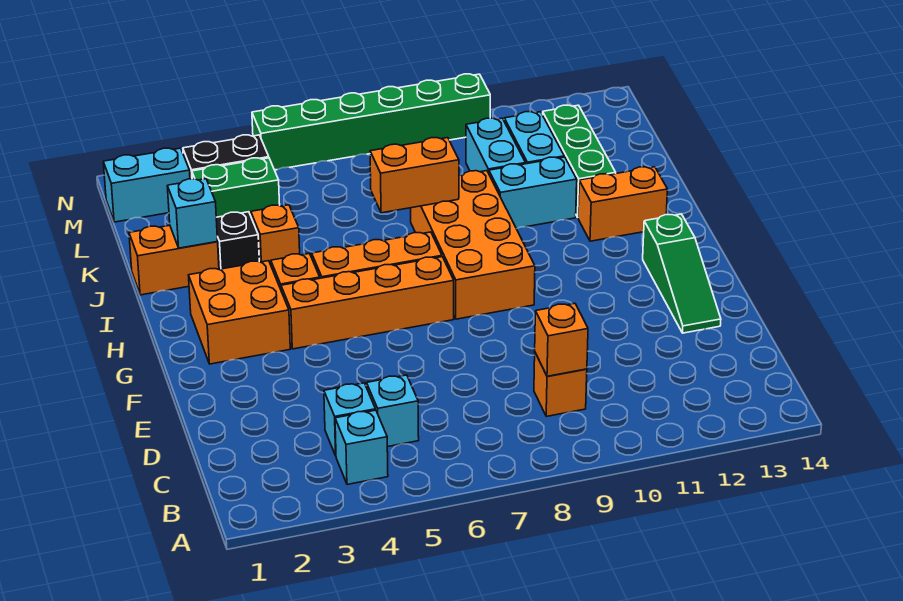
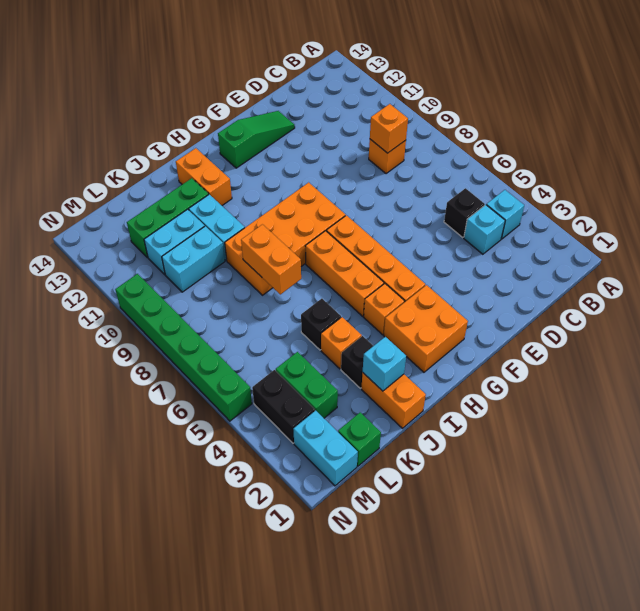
cyan brick C5 level 1 -> black brick C5 level 1
none -> black brick J5 level 1
none -> green brick L1 level 1

